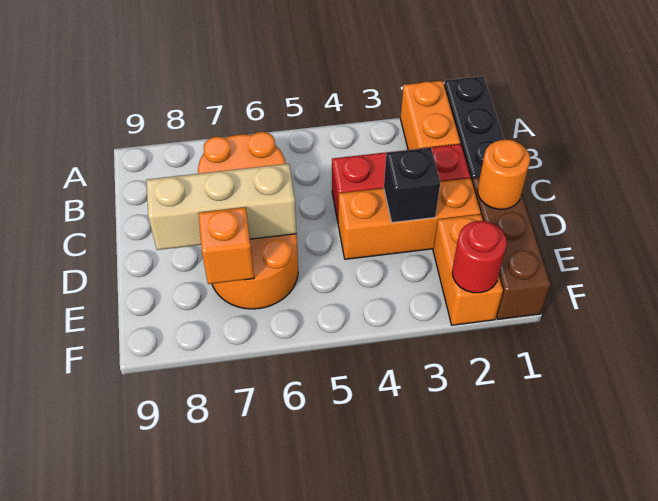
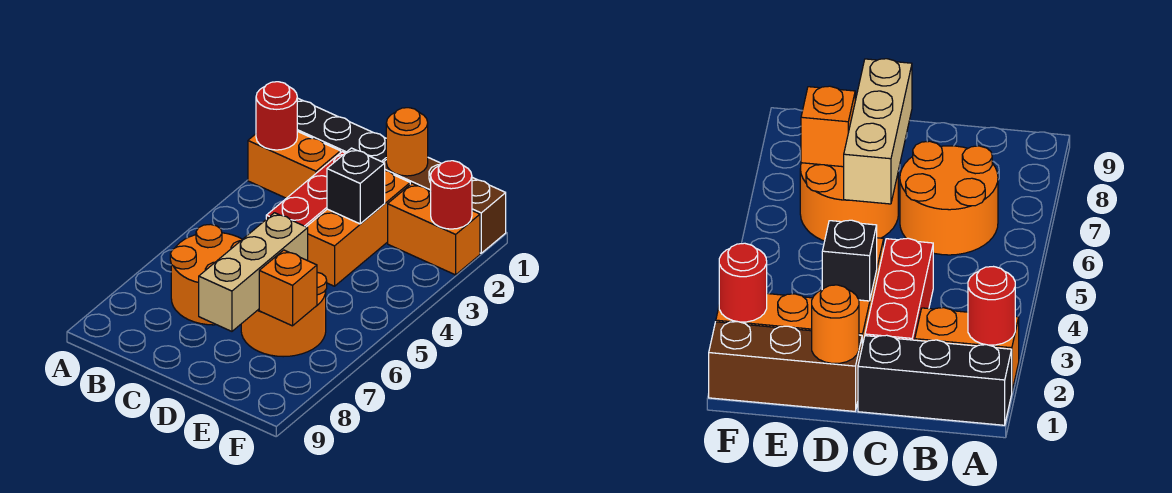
none -> red round brick A2 level 2

